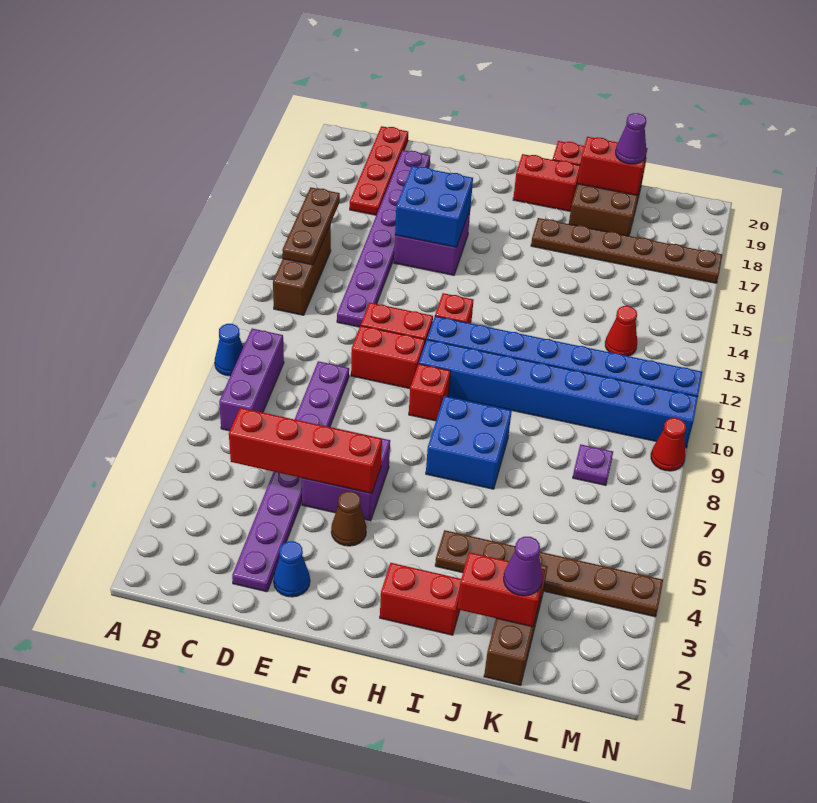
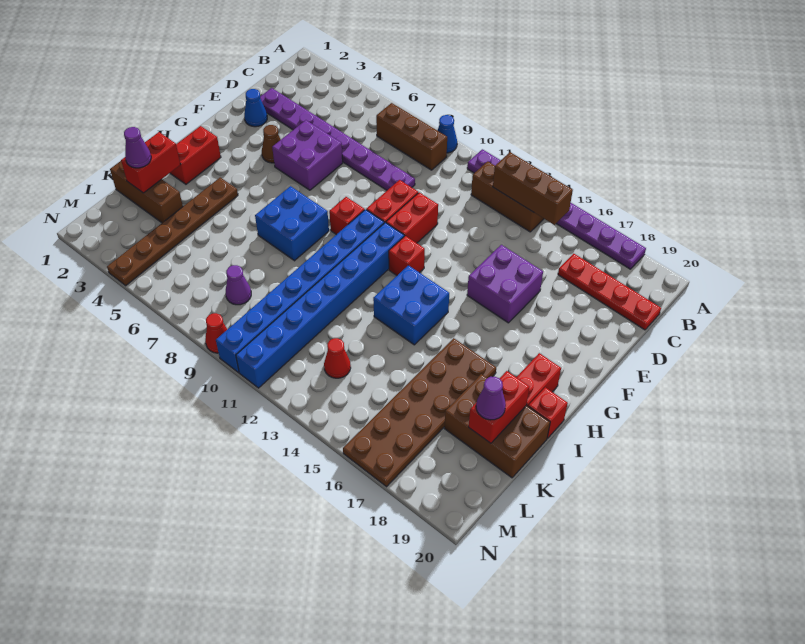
purple brick B7:B9 level 1 -> brown brick B7:B9 level 1
brown plate B13:B15 level 2 -> brown brick B13:B15 level 2
red brick C5:F5 level 2 -> none
purple plate D12:D19 level 1 -> purple plate A11:A18 level 1
blue brick E15:F16 level 2 -> blue brick H13:I14 level 1
brown plate I17:N17 level 1 -> brown plate I16:N17 level 1
purple plate L8 level 1 -> purple cone L8 level 1

